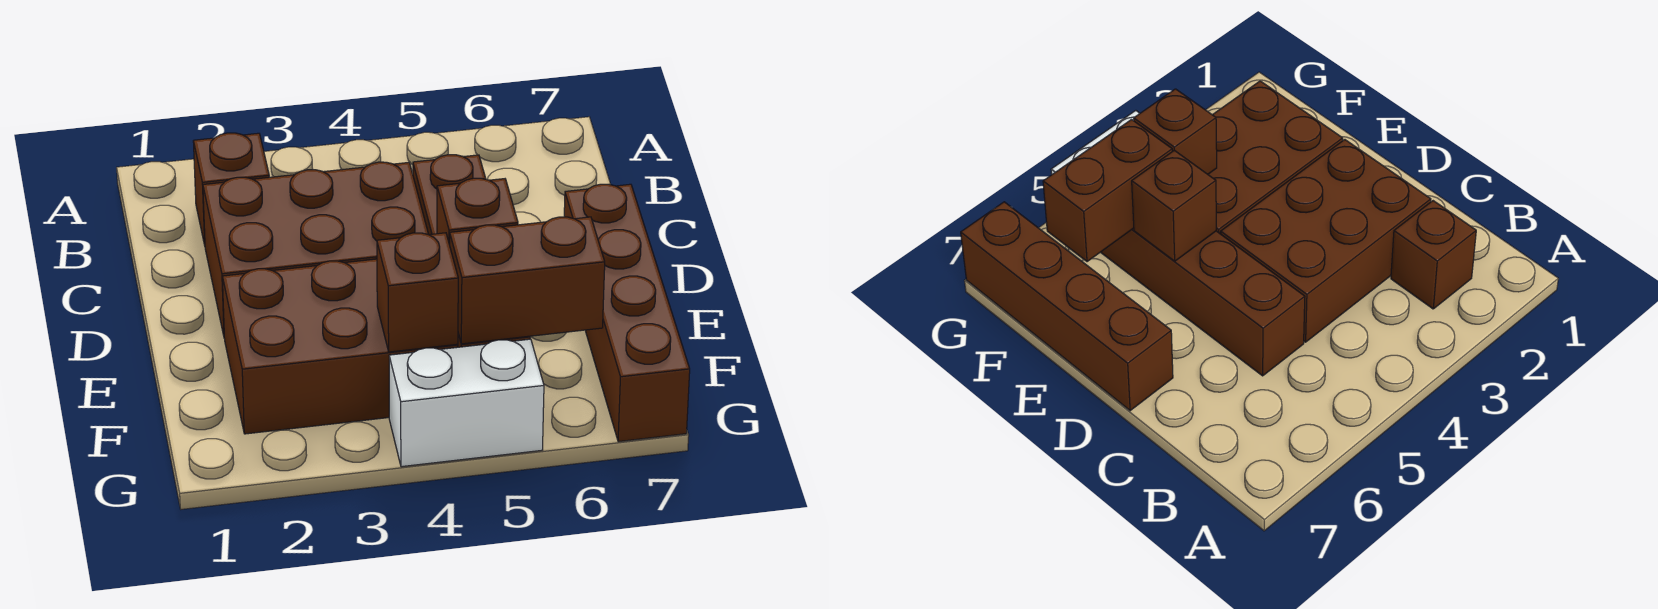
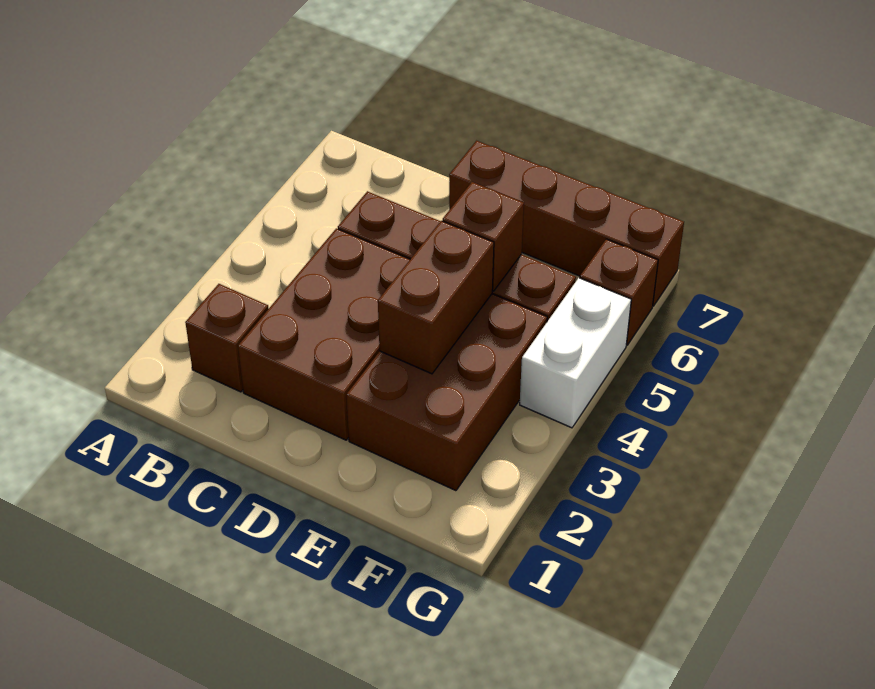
brown brick F4 level 2 -> brown brick G6 level 1
brown brick F5:F6 level 2 -> brown brick E3:E4 level 2

